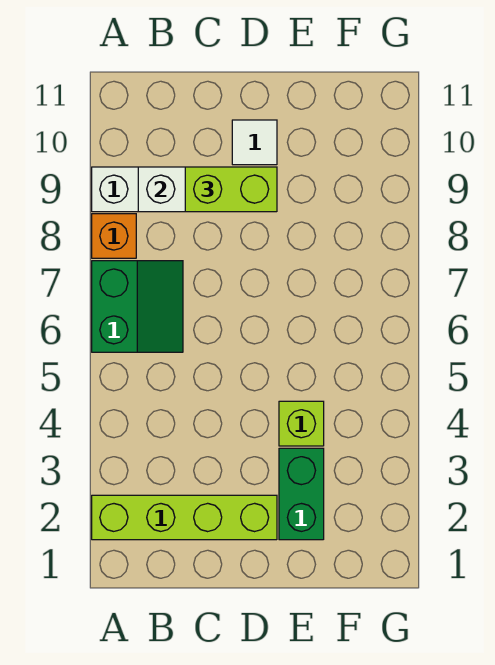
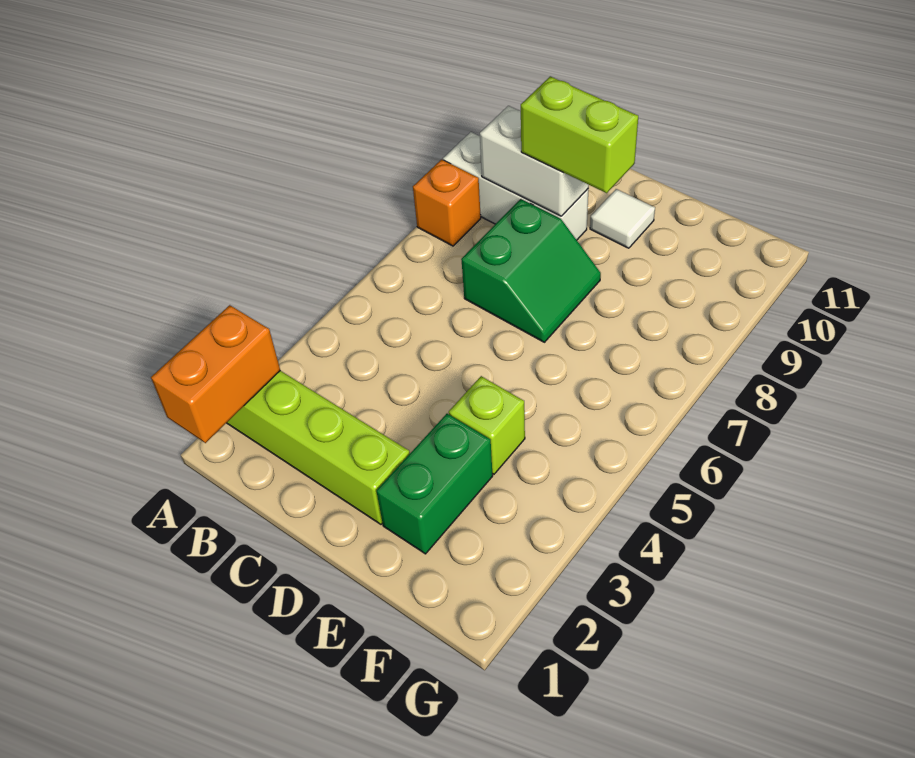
none -> orange brick A1:A2 level 2
green slope A6:B7 level 1 top A -> green slope C7:D8 level 1 top C

